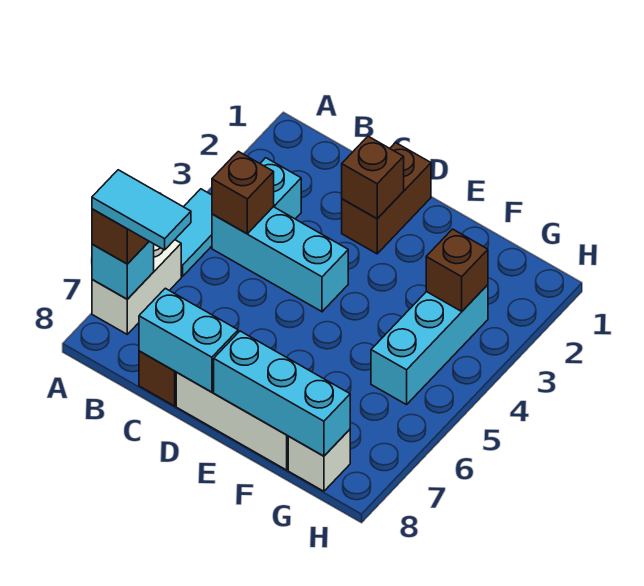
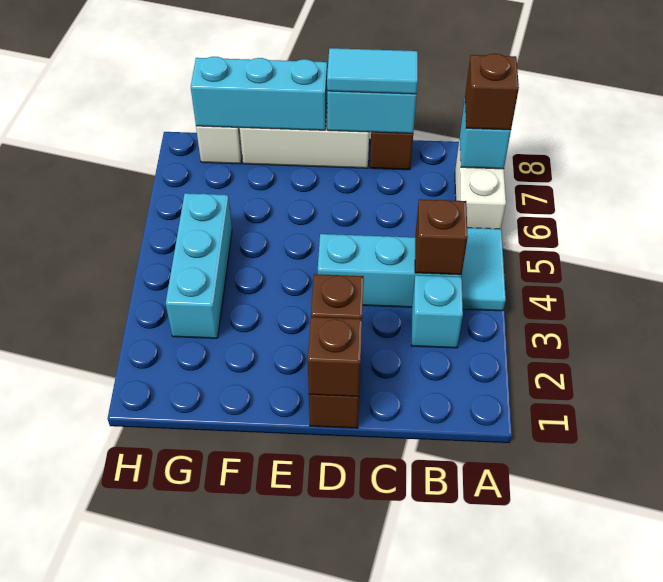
cyan tile A7:B7 level 4 -> cyan tile C8:D8 level 3
brown brick G3 level 2 -> brown brick D1 level 2

